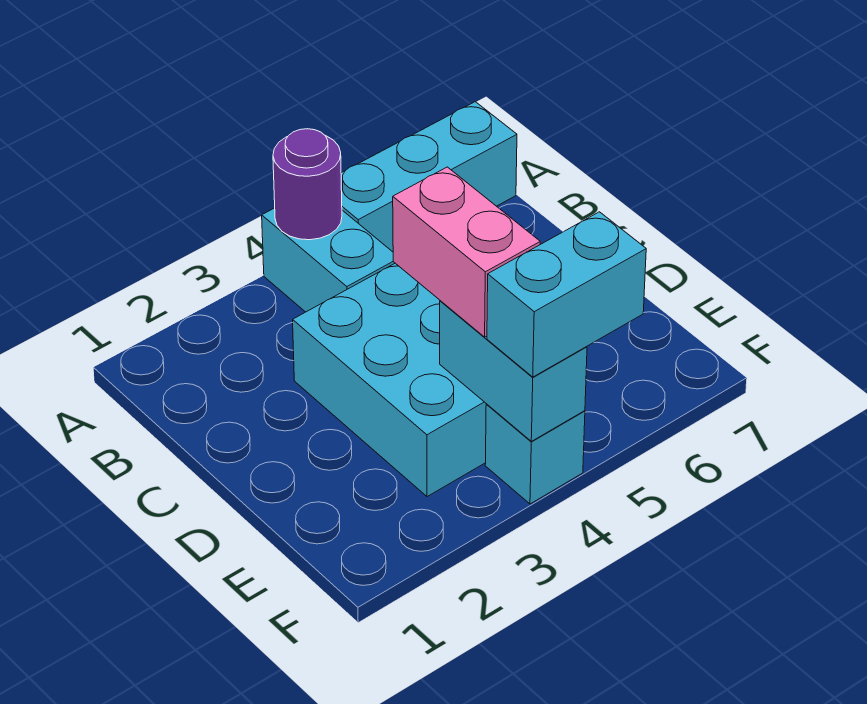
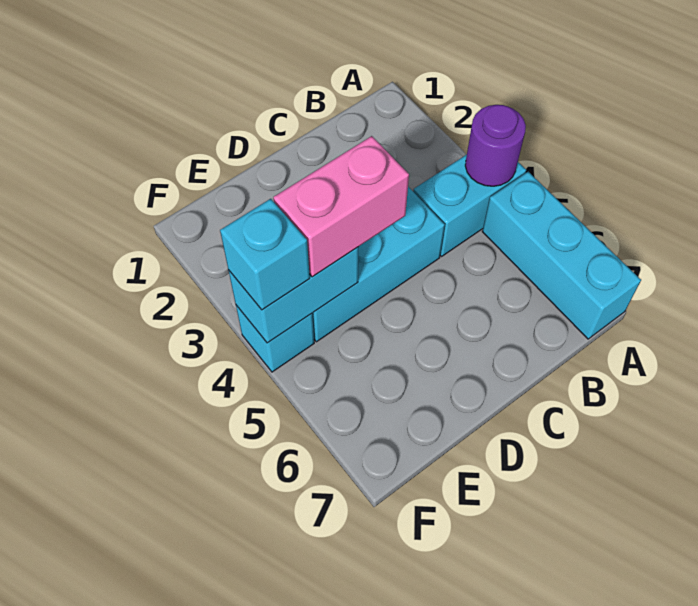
cyan brick F4:F5 level 3 -> cyan brick F4 level 3

